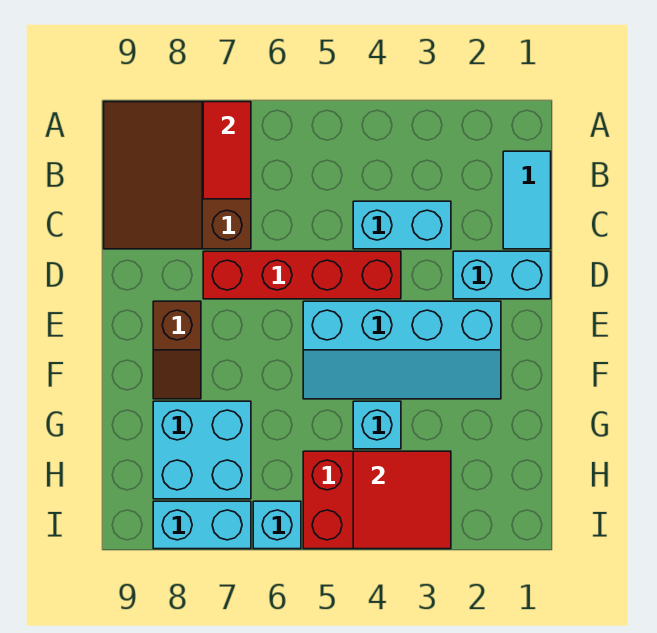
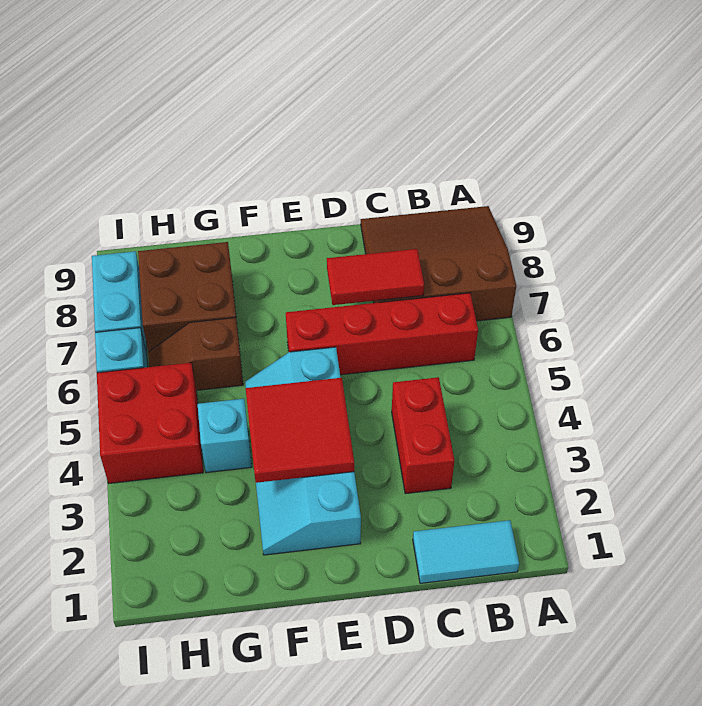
red tile A7:B7 level 2 -> red tile C7:D7 level 2
cyan brick C3:C4 level 1 -> red brick C3:C4 level 1
cyan brick D1:D2 level 1 -> none
red brick D4:D7 level 1 -> red brick B6:E6 level 1
brown slope E8:F8 level 1 top E -> brown slope G6:H6 level 1 top G
cyan brick G7:H8 level 1 -> brown brick G7:H8 level 1
red tile H3:I4 level 2 -> red tile E3:F4 level 2

